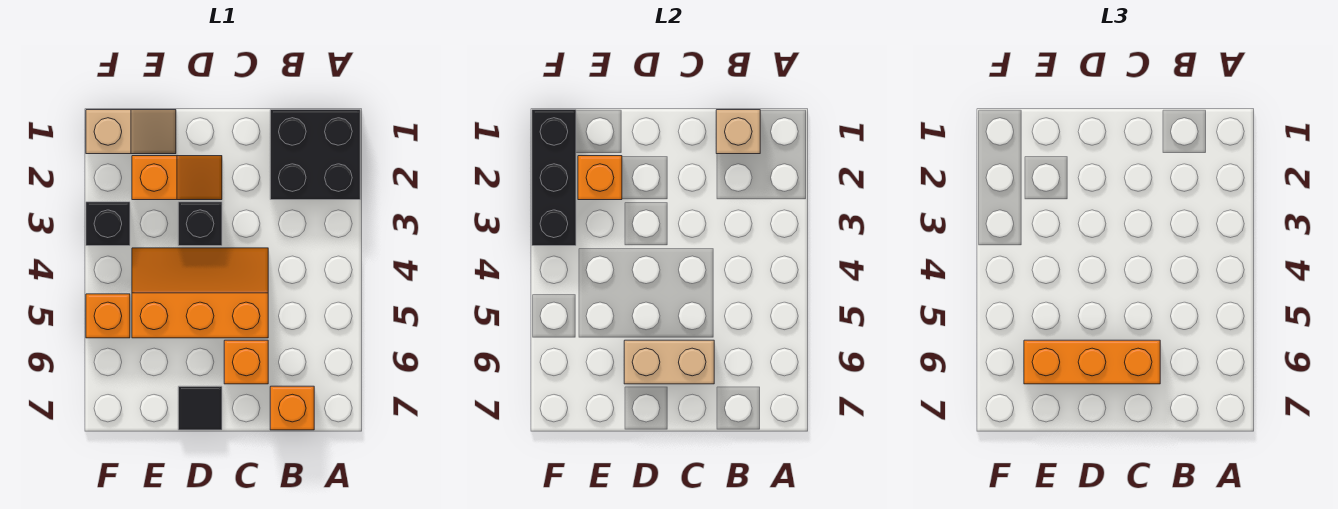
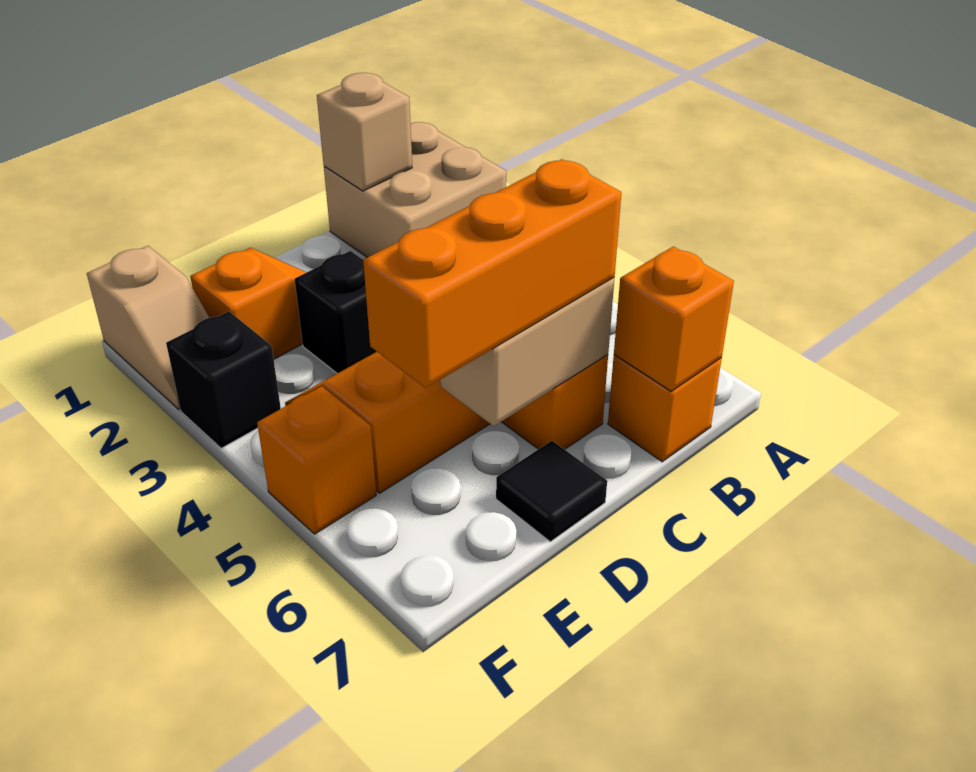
black brick A1:B2 level 1 -> tan brick A1:B2 level 1
tan slope E1:F1 level 1 top F -> tan slope F1:F2 level 1 top 1
orange brick E2 level 2 -> orange brick B7 level 2
black brick F1:F3 level 2 -> none

